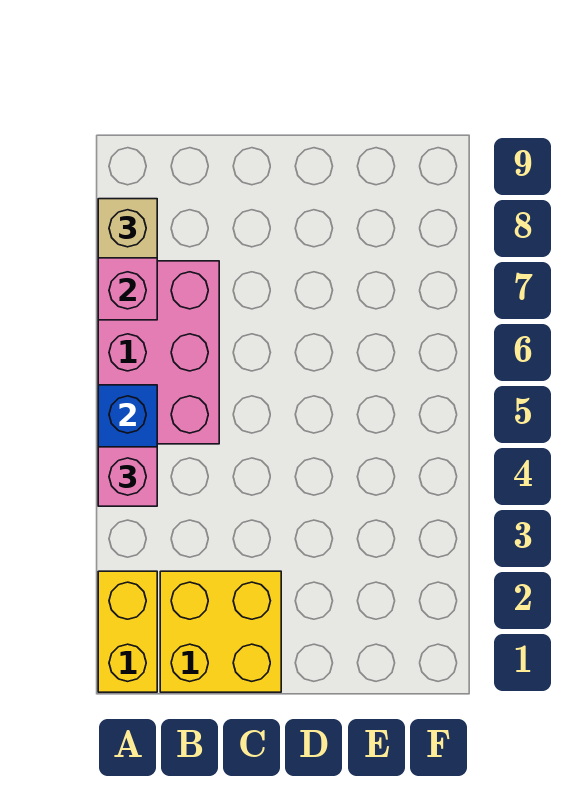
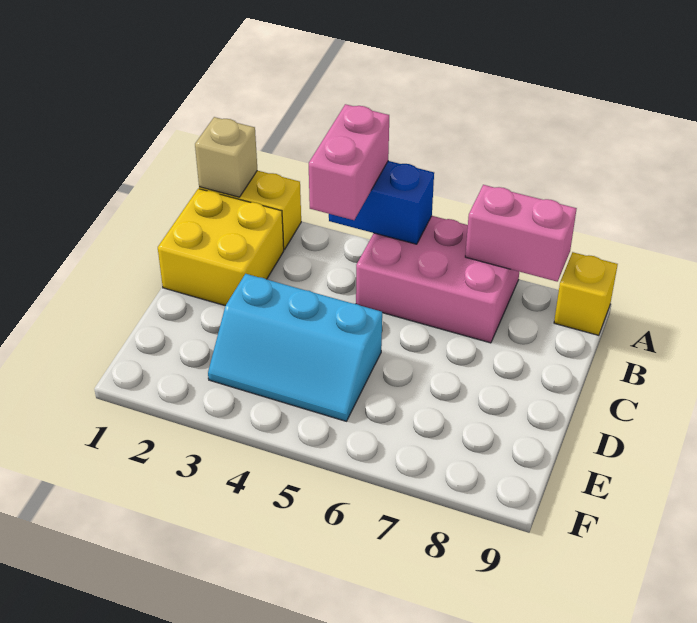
pink brick A4 level 3 -> pink brick A4:B4 level 3
tan brick A8 level 3 -> tan brick A1 level 2
none -> yellow brick A9 level 1
none -> cyan slope D3:E5 level 1 top D

